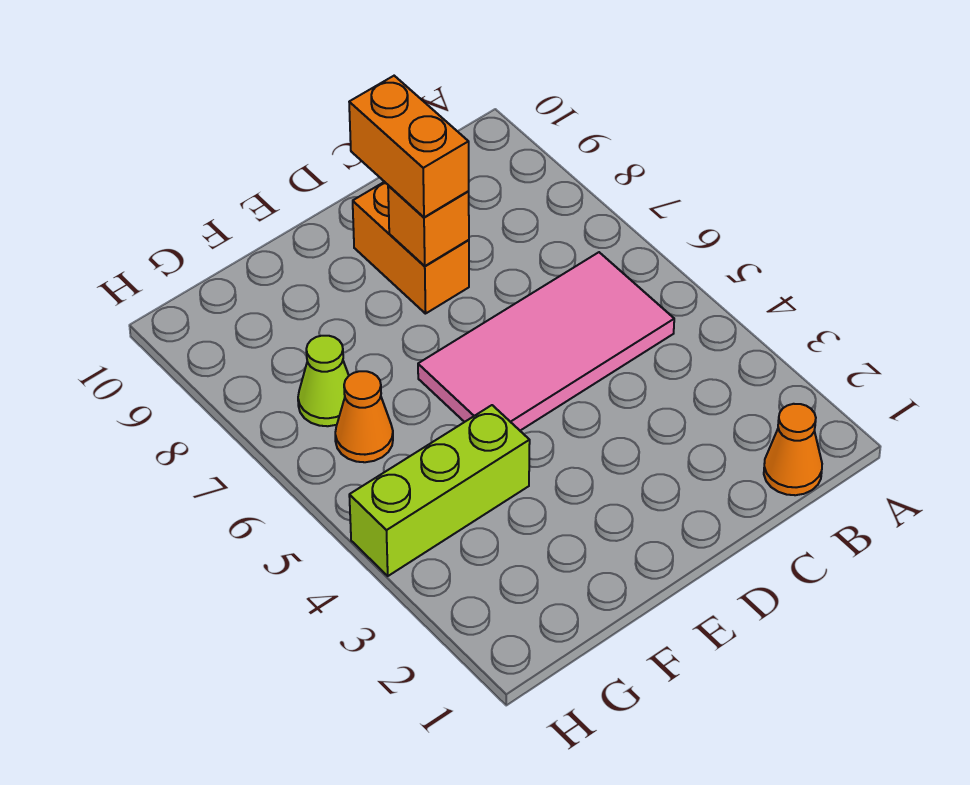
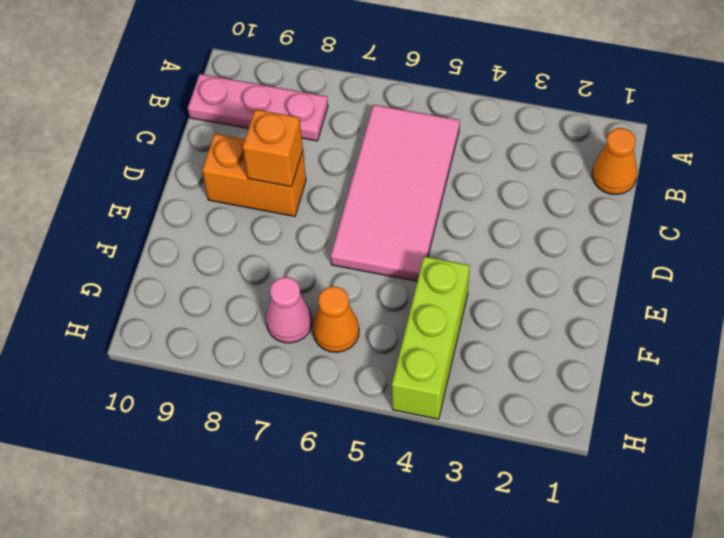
none -> pink plate B8:B10 level 1
orange brick D8:D9 level 3 -> none
lime cone G7 level 1 -> pink cone G7 level 1

